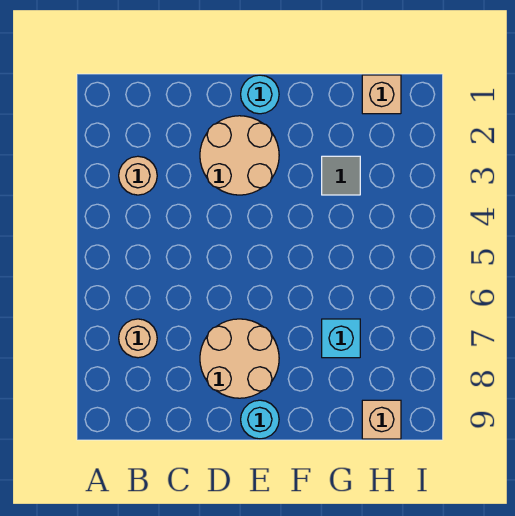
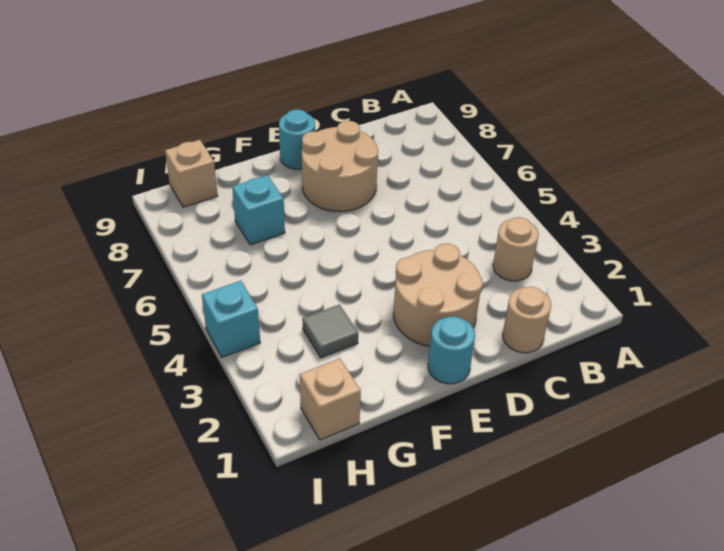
tan round brick B7 level 1 -> tan round brick C1 level 1
none -> cyan brick I4 level 1

